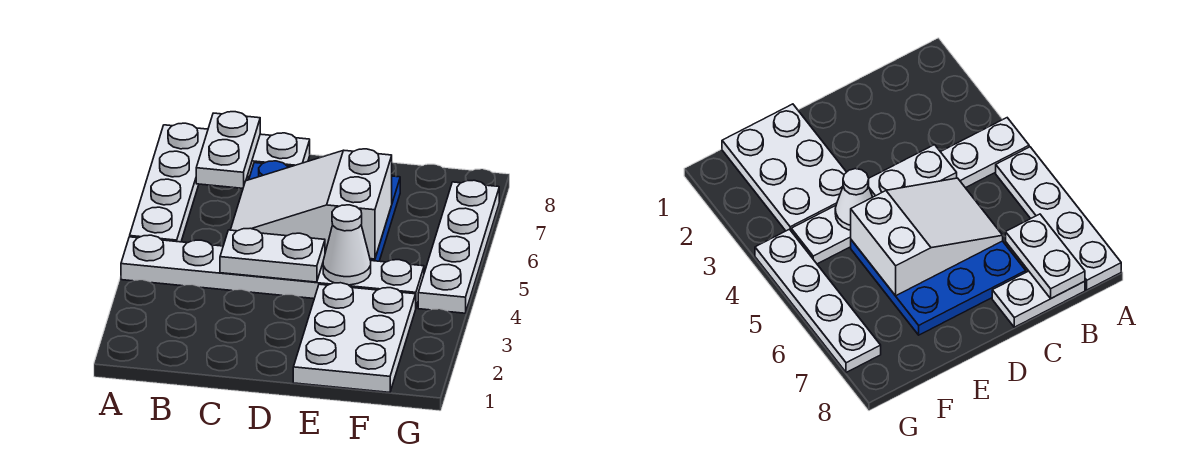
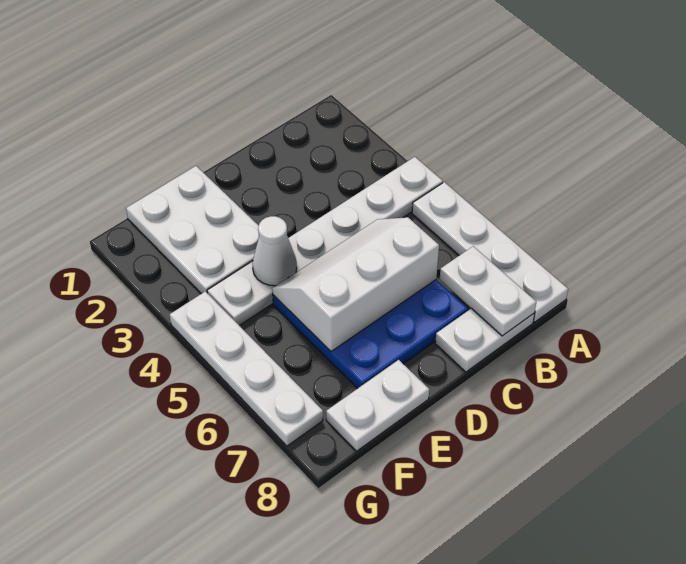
white plate C4:D4 level 2 -> white plate E8:F8 level 1
white slope C5:E6 level 2 top E -> white slope C5:E6 level 2 top 6

